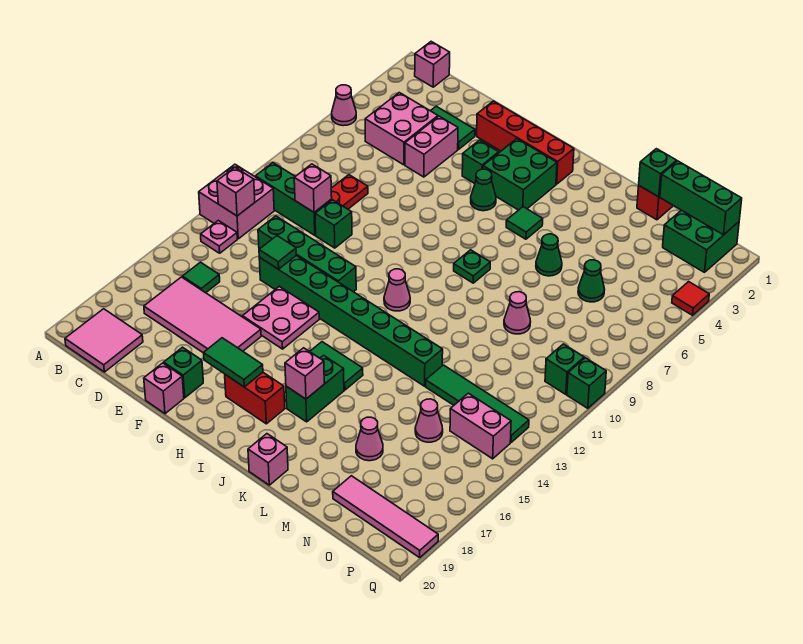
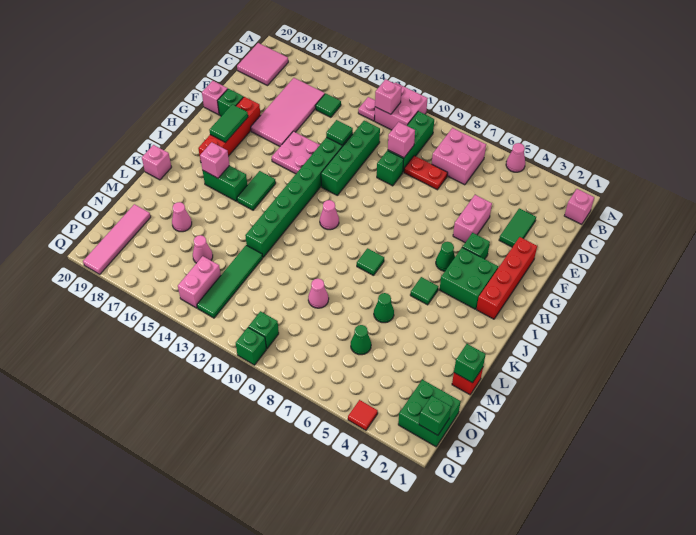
pink brick C4:D5 level 1 -> pink brick B7:C8 level 1
pink brick E4:E5 level 1 -> pink brick E5:F5 level 1
red brick H18:I18 level 1 -> red brick F18:I18 level 1
green plate J8 level 1 -> green tile J8 level 1
green brick N1:P1 level 2 -> green brick P1 level 2

